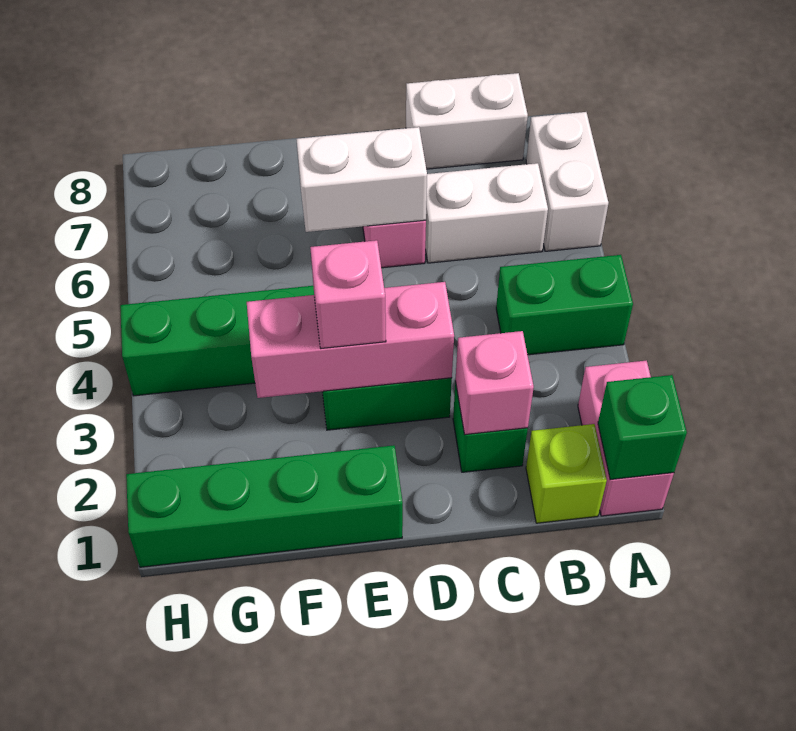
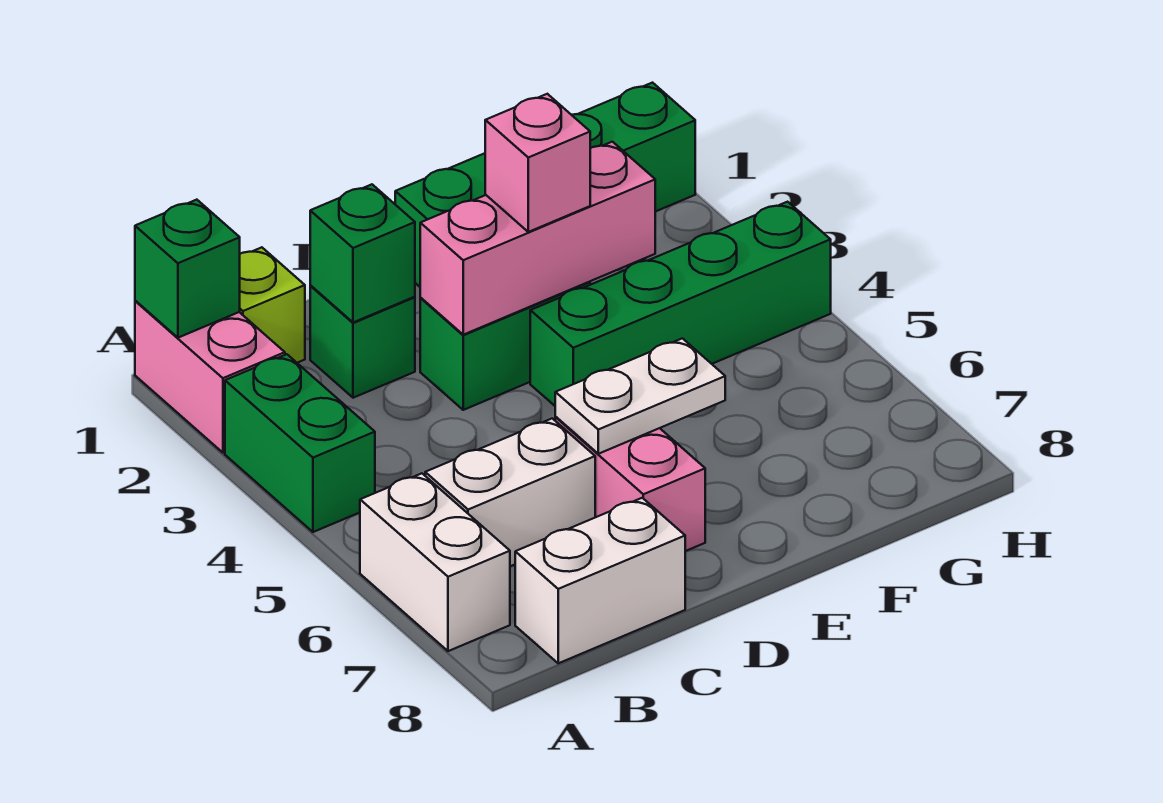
green brick A4:B4 level 1 -> green brick A3:A4 level 1
pink brick C2 level 2 -> green brick C2 level 2
white brick D6:E6 level 2 -> white plate D6:E6 level 2

